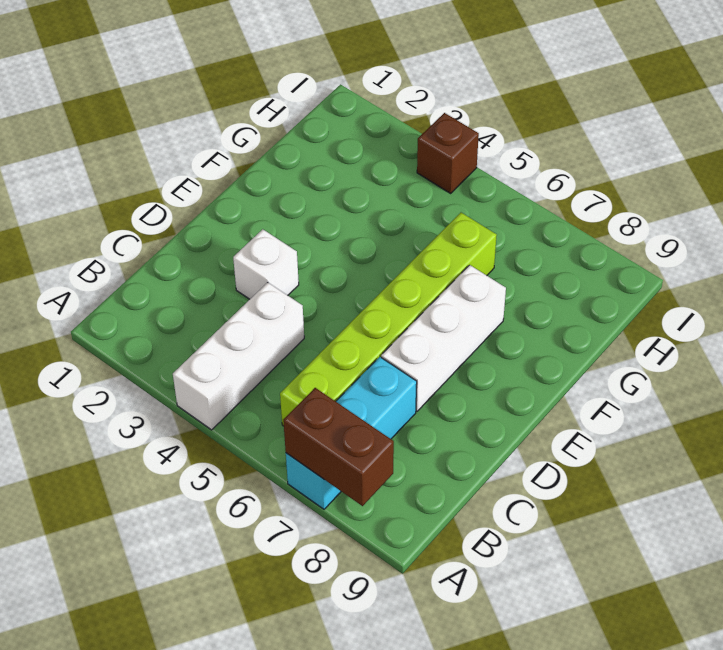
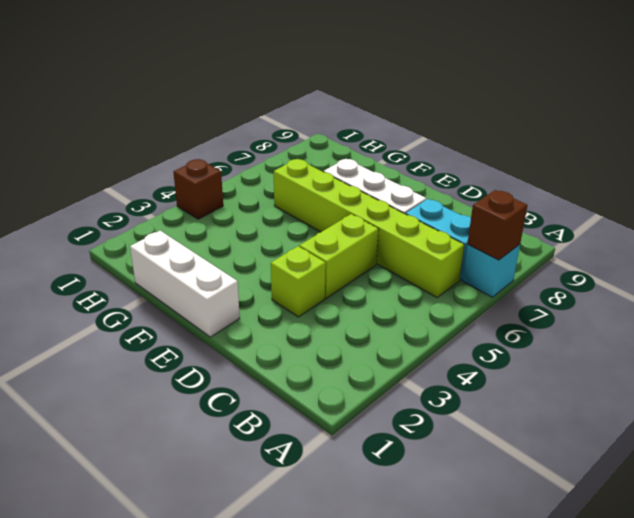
white brick A4:C4 level 1 -> white brick E1:G1 level 1
brown brick A7:A8 level 2 -> brown brick A7 level 2
white brick D3 level 1 -> lime brick D3 level 1
none -> lime brick D4:D5 level 1

